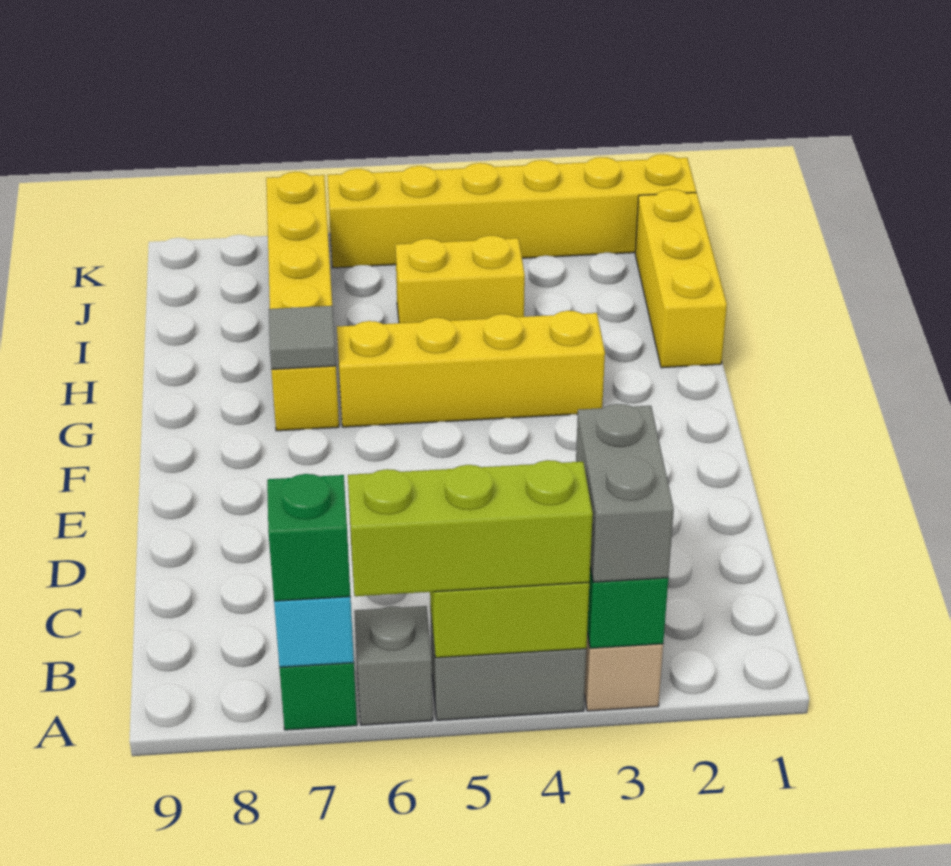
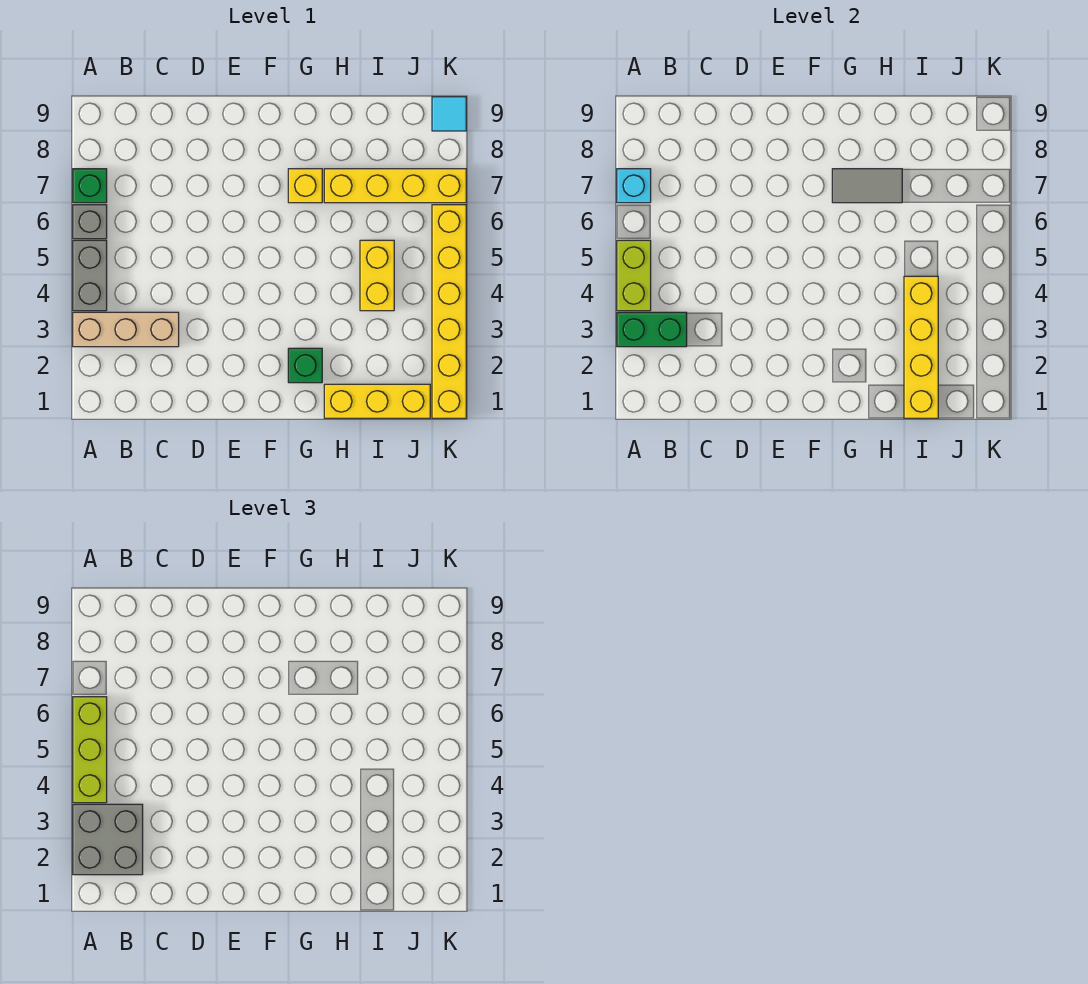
grey brick A3:B3 level 3 -> grey brick A2:B3 level 3
green brick A7 level 3 -> green brick G2 level 1
yellow brick G3:G6 level 1 -> yellow brick I1:I4 level 2
grey tile G7 level 2 -> grey tile G7:H7 level 2
none -> cyan tile K9 level 1

